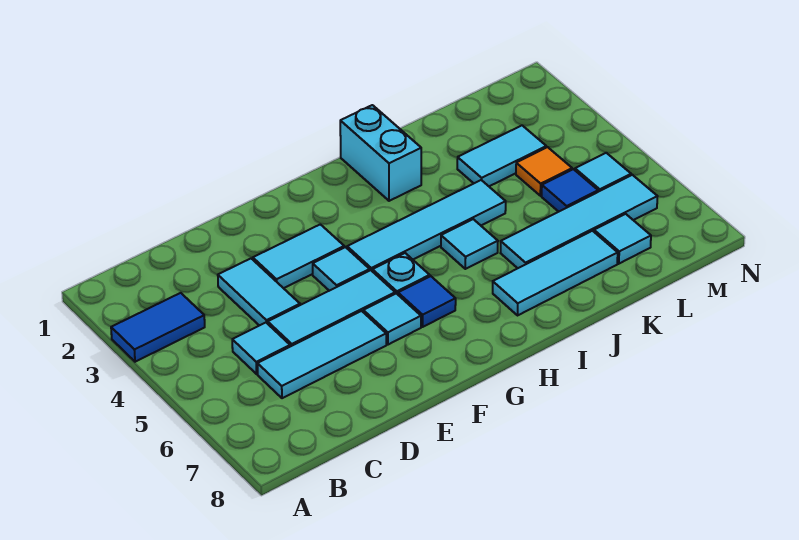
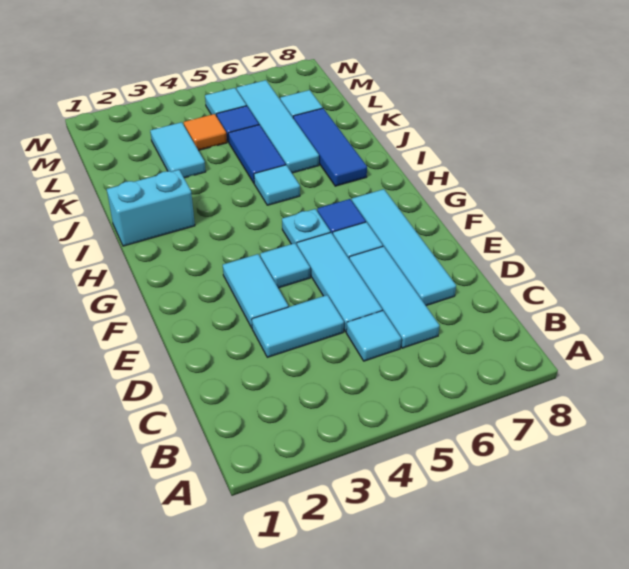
blue tile A3:B3 level 1 -> blue tile J5:K5 level 1
cyan tile G4:J4 level 1 -> cyan tile D7:G7 level 1
cyan tile I7:K7 level 1 -> blue tile I7:K7 level 1

